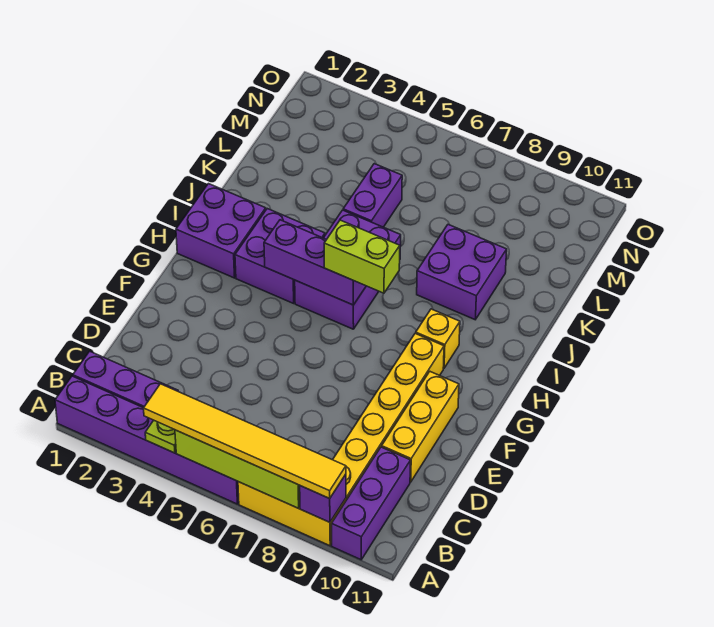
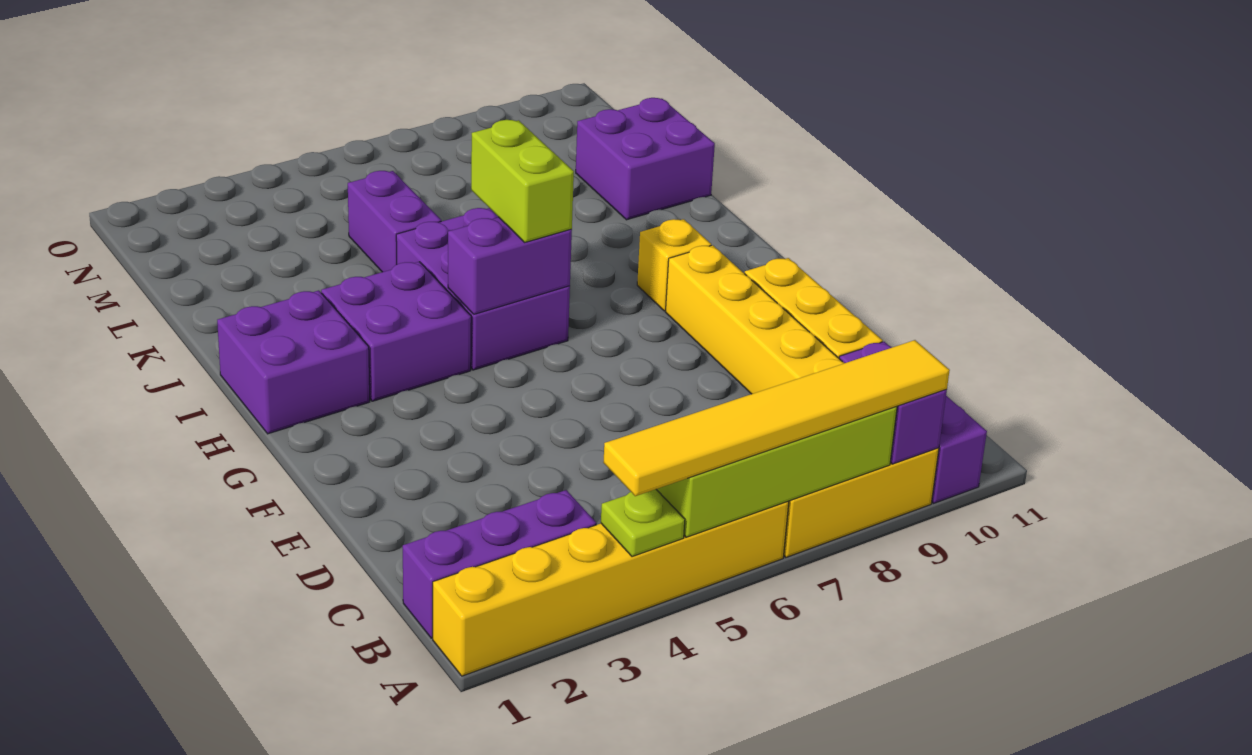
purple brick A1:A6 level 1 -> yellow brick A1:A6 level 1
purple brick H4:H6 level 2 -> purple brick H5:H6 level 2
lime brick H6:H7 level 3 -> lime brick H6:I6 level 3
purple brick J8:K9 level 1 -> purple brick K10:L11 level 1

